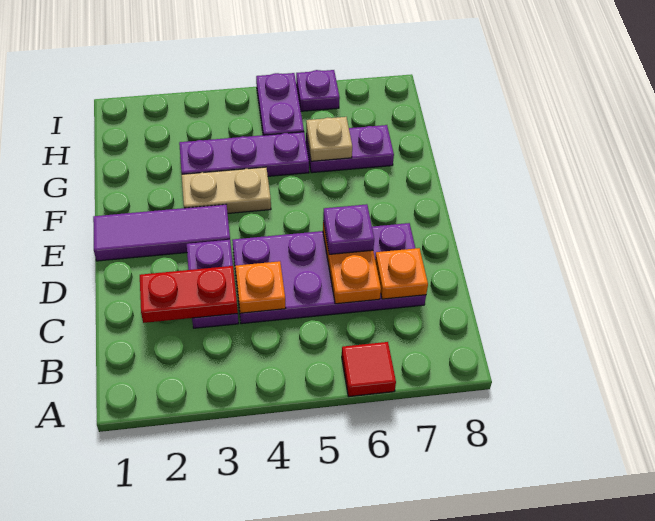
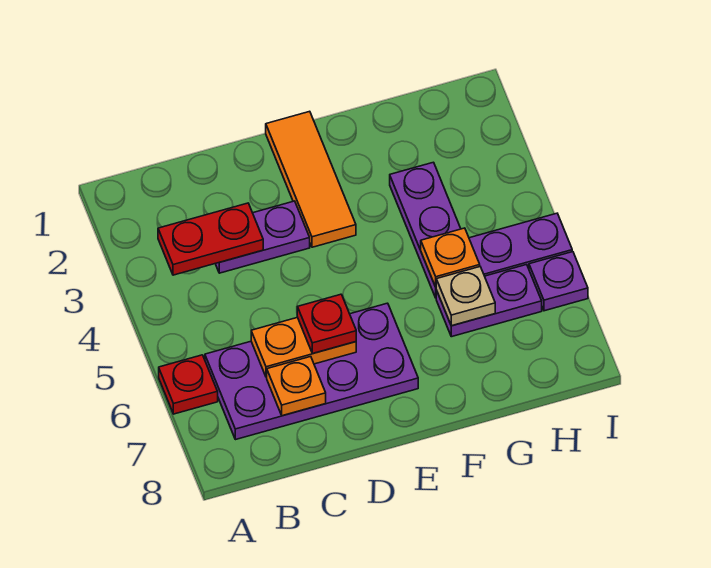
red tile A6 level 1 -> red plate A6 level 1
red plate C2:C3 level 2 -> red plate B3:C3 level 2
purple plate C4:D7 level 1 -> purple plate B6:E7 level 1
orange plate C4 level 2 -> orange plate G5 level 2
purple plate D6 level 3 -> red plate D6 level 3
purple tile E1:E3 level 1 -> orange tile E1:E3 level 1
tan plate F3:F4 level 1 -> none
purple plate G6:G7 level 1 -> purple plate G6:H6 level 1

